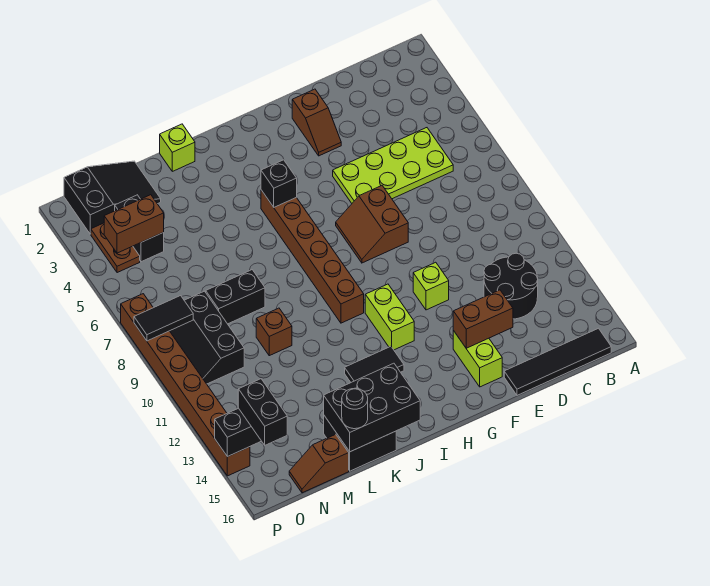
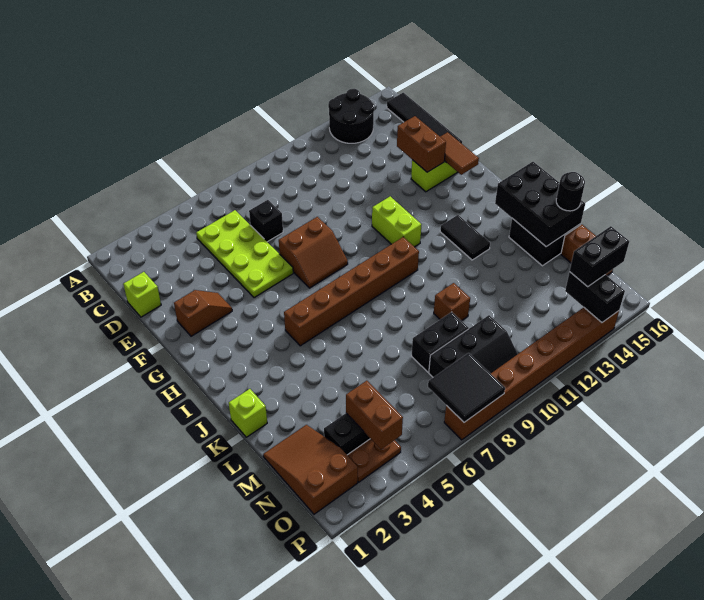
black round brick C12:D13 level 1 -> black round brick A13:B14 level 1
lime brick F11 level 1 -> lime brick D1 level 1
none -> brown tile F15:G15 level 2
lime brick H11:H12 level 1 -> lime brick G11:H11 level 1
black brick I5 level 2 -> black brick D7 level 1
black brick L8:M8 level 1 -> black brick M8:M9 level 1
black slope M1:O2 level 1 top O -> brown slope M1:O2 level 1 top O
black tile O8:P8 level 2 -> black tile O7:P8 level 2

